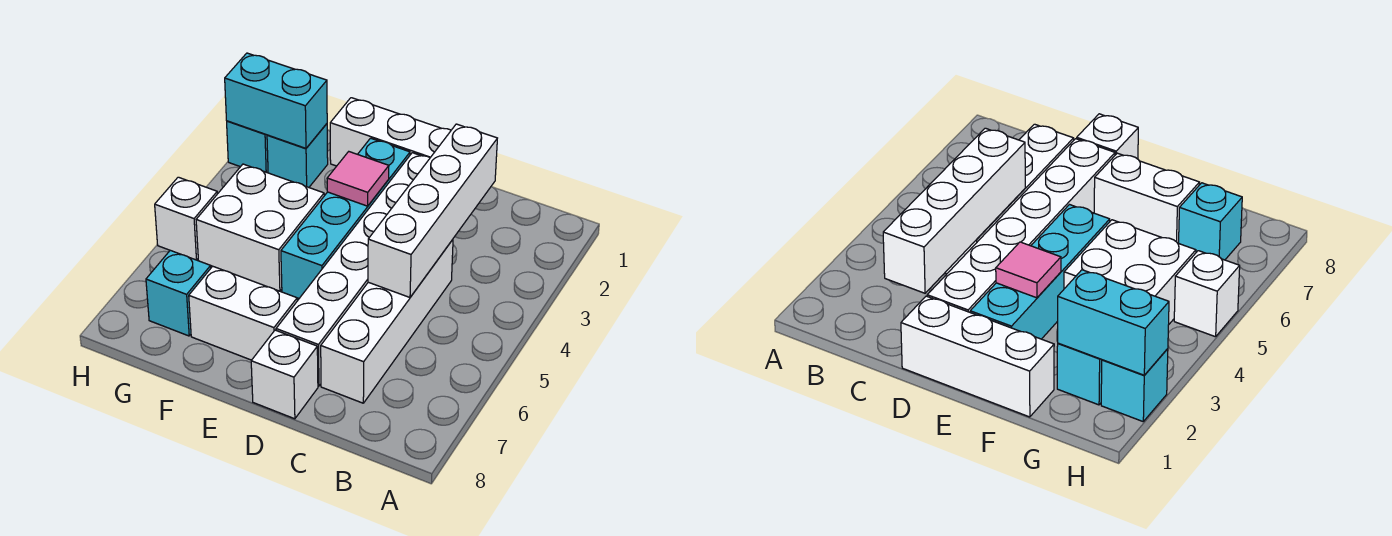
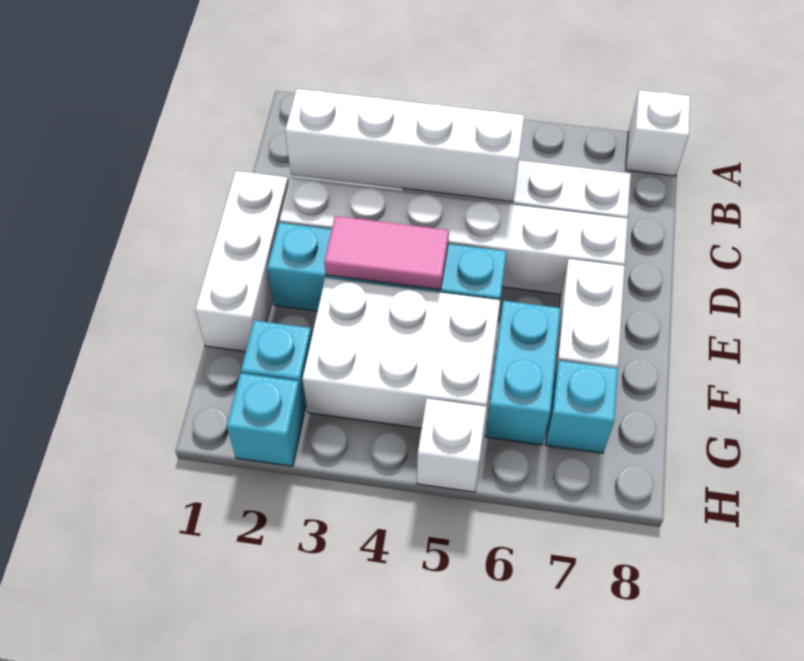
white brick D8 level 1 -> white brick A8 level 1
pink tile E3 level 2 -> pink tile E3:E4 level 2
white brick F4:G5 level 1 -> white brick F3:G5 level 1
cyan brick G2:H2 level 2 -> cyan brick F6:G6 level 1

